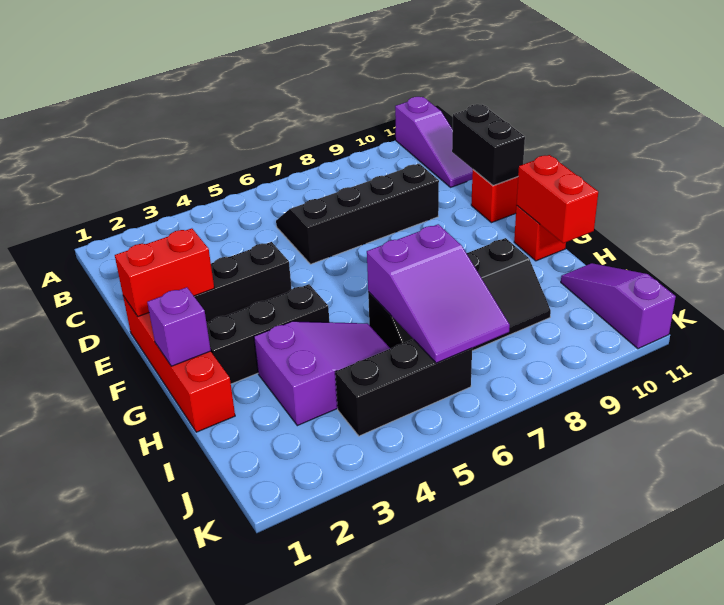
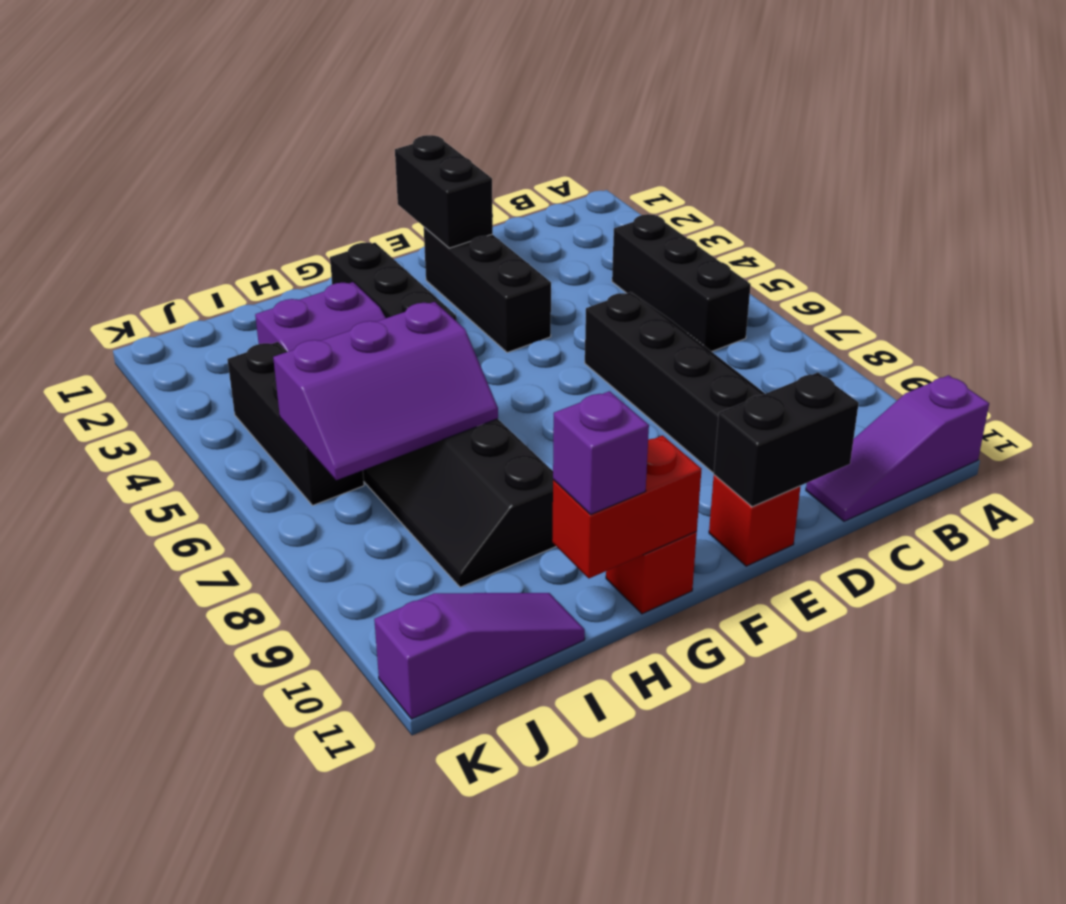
none -> black brick B4:B6 level 1
red brick E1:H1 level 1 -> none
red brick E1:E2 level 2 -> black brick E1:E2 level 2
purple brick G1 level 2 -> purple brick H11 level 3
purple slope H6:J7 level 2 top H -> purple slope H6:J7 level 2 top 6

